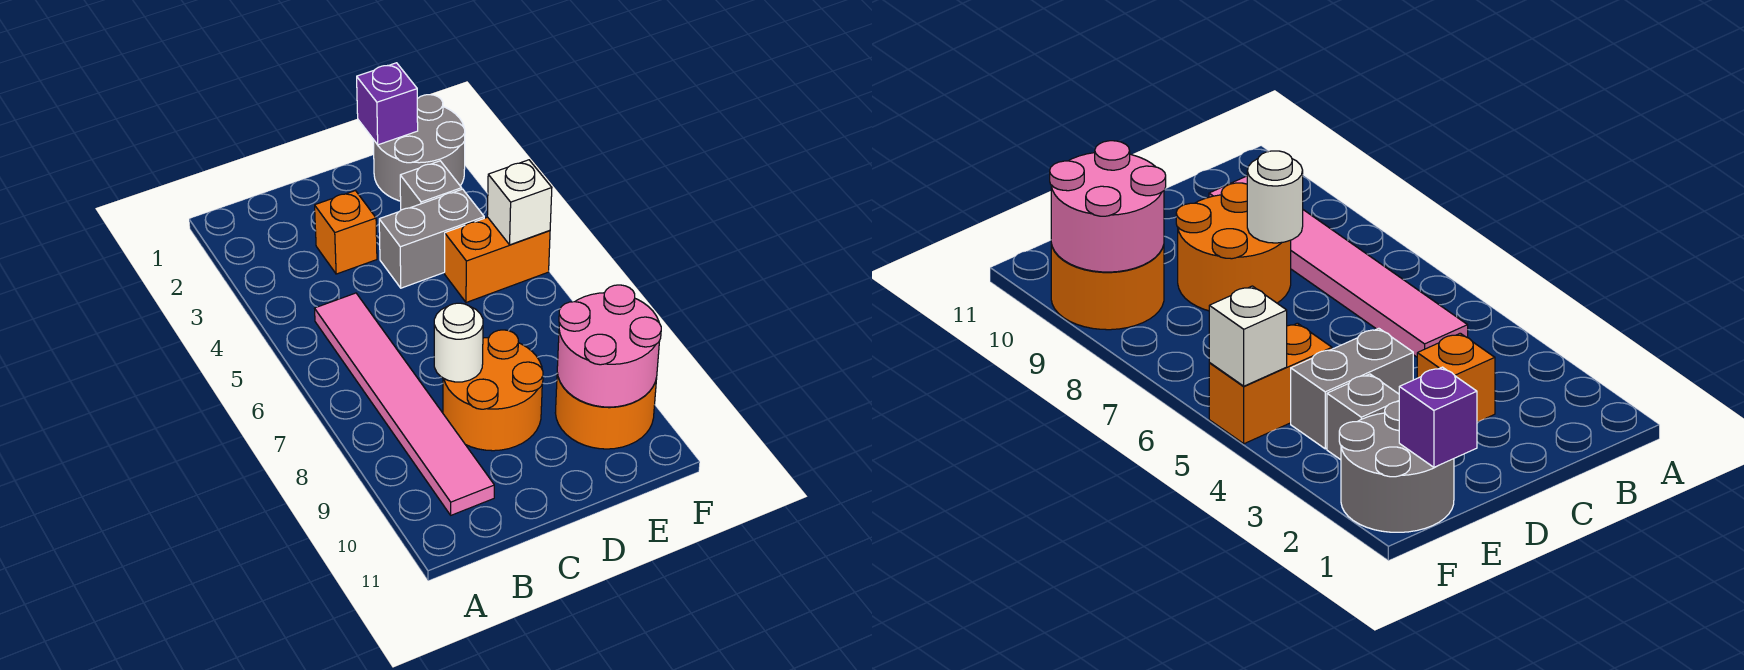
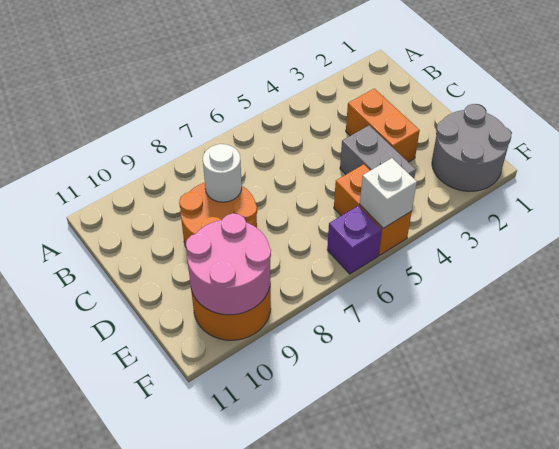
pink tile B5:B10 level 1 -> none
orange brick C3 level 1 -> orange brick C3:D3 level 1
purple brick E1 level 2 -> purple brick F6 level 1
grey brick E3 level 1 -> none

